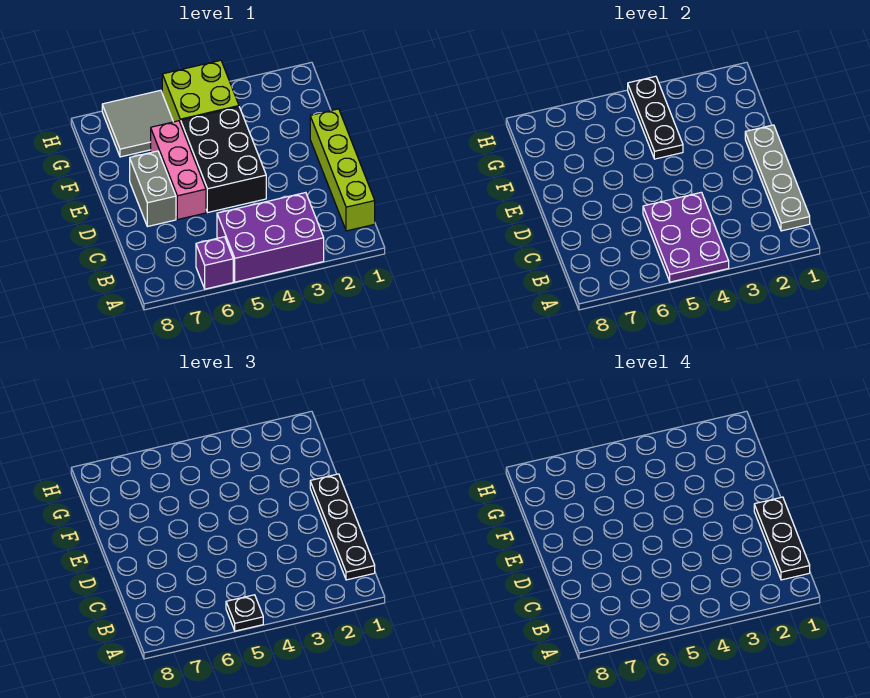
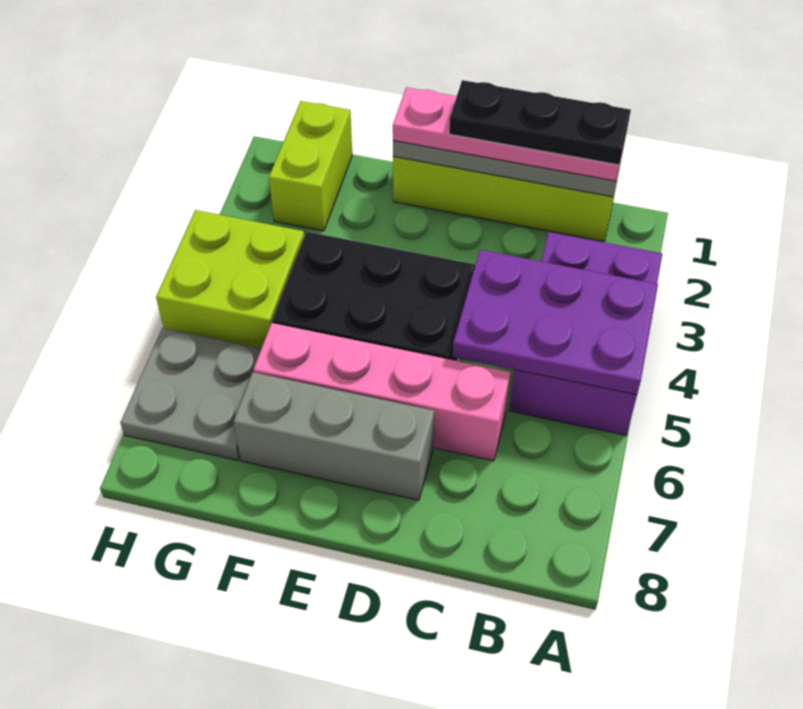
black plate A5 level 3 -> none
purple brick A6 level 1 -> none
black plate B1:E1 level 3 -> pink plate B1:E1 level 3
pink brick D6:F6 level 1 -> pink brick C6:F6 level 1
grey brick D7:E7 level 1 -> grey brick D7:F7 level 1
black plate F4:H4 level 2 -> none
none -> lime brick G1:G2 level 1
grey tile G6:H7 level 1 -> grey plate G6:H7 level 1

